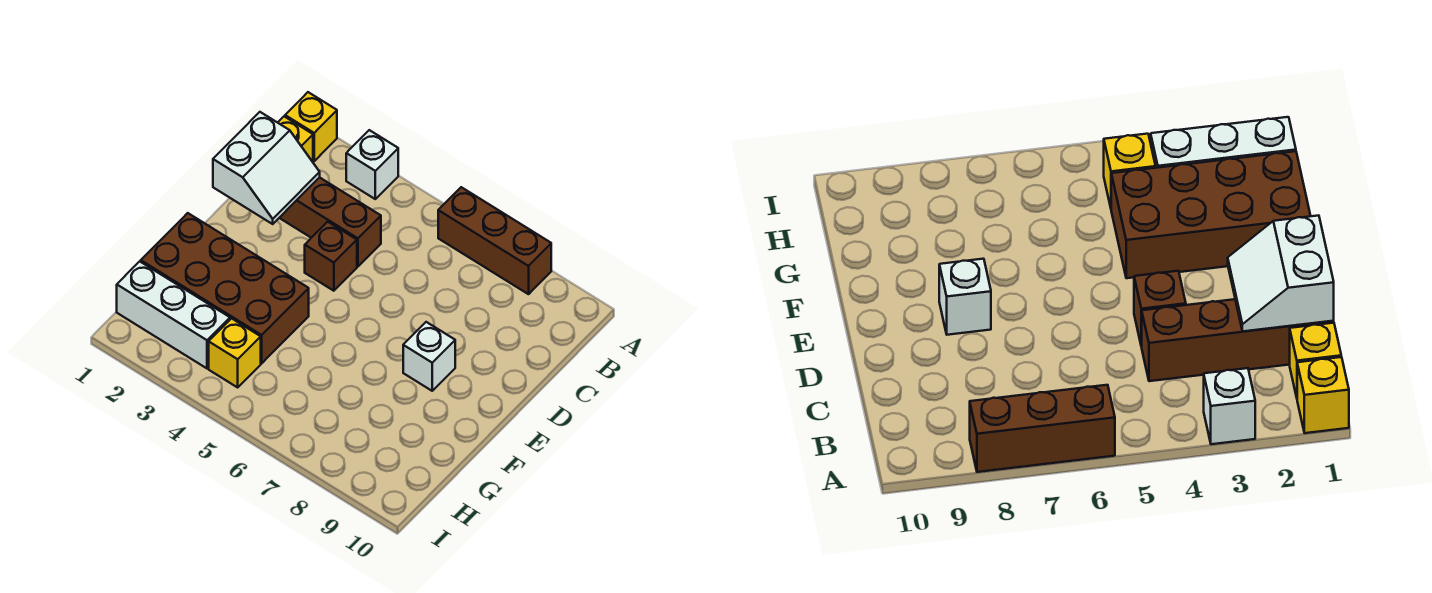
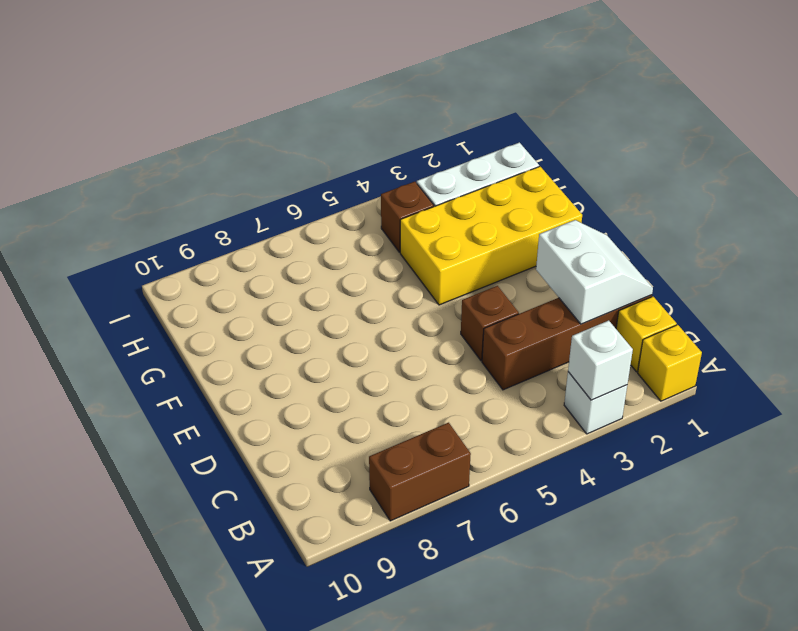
brown brick A6:A8 level 1 -> brown brick A7:A8 level 1
white slope C1:D2 level 2 top 1 -> white slope C1:D2 level 2 top 2
white brick E8 level 1 -> white brick A3 level 2
brown brick F1:G4 level 1 -> yellow brick F1:G4 level 1
yellow brick H4 level 1 -> brown brick H4 level 1

